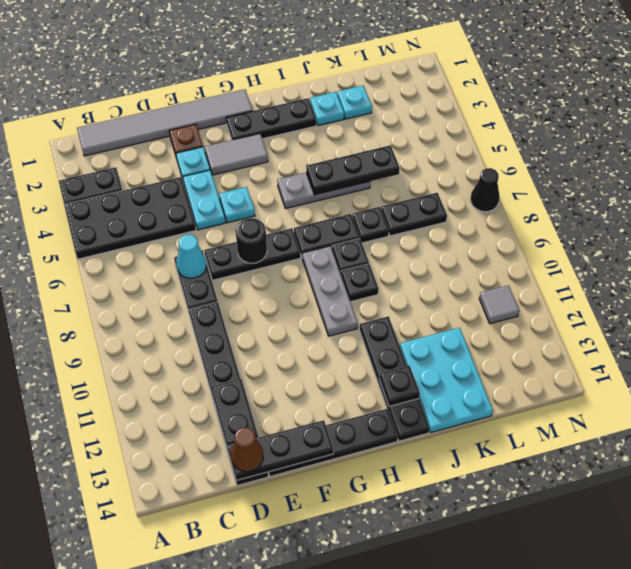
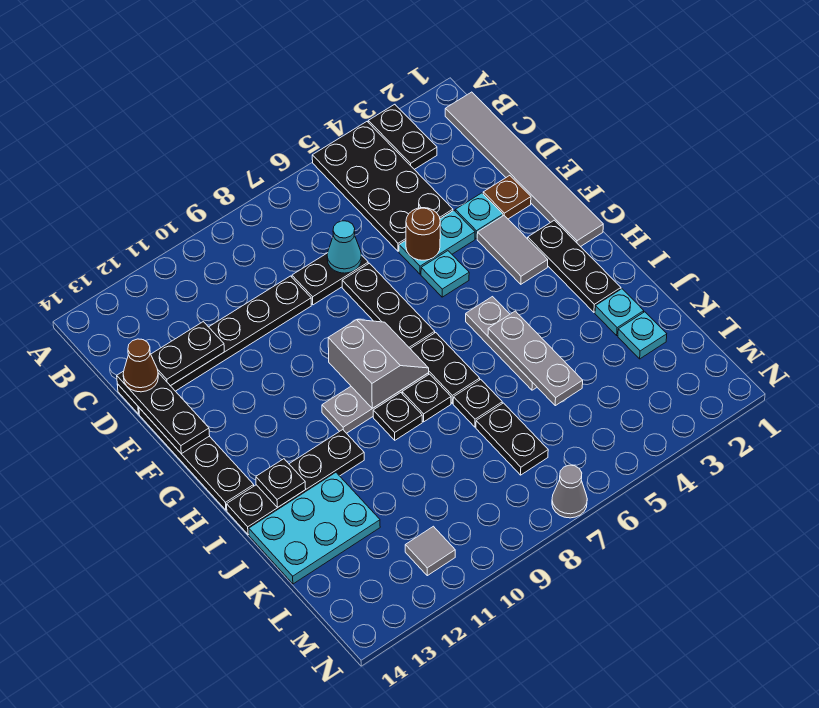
none -> brown round brick E5 level 2
black round brick F7 level 2 -> none
none -> grey slope G8:H9 level 2 top 9
black plate I5:K5 level 2 -> grey plate I5:K5 level 2
black cone N7 level 1 -> grey cone N7 level 1

